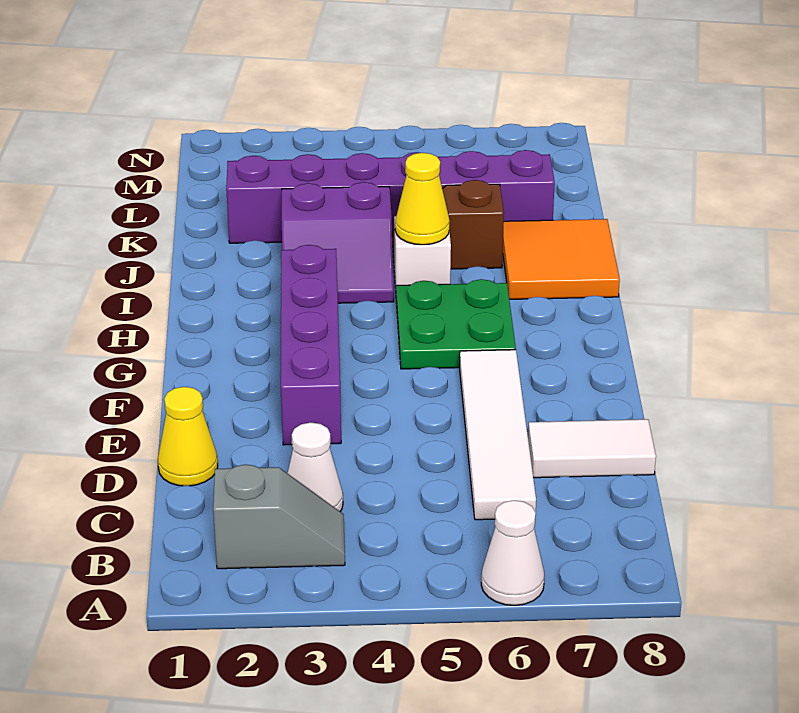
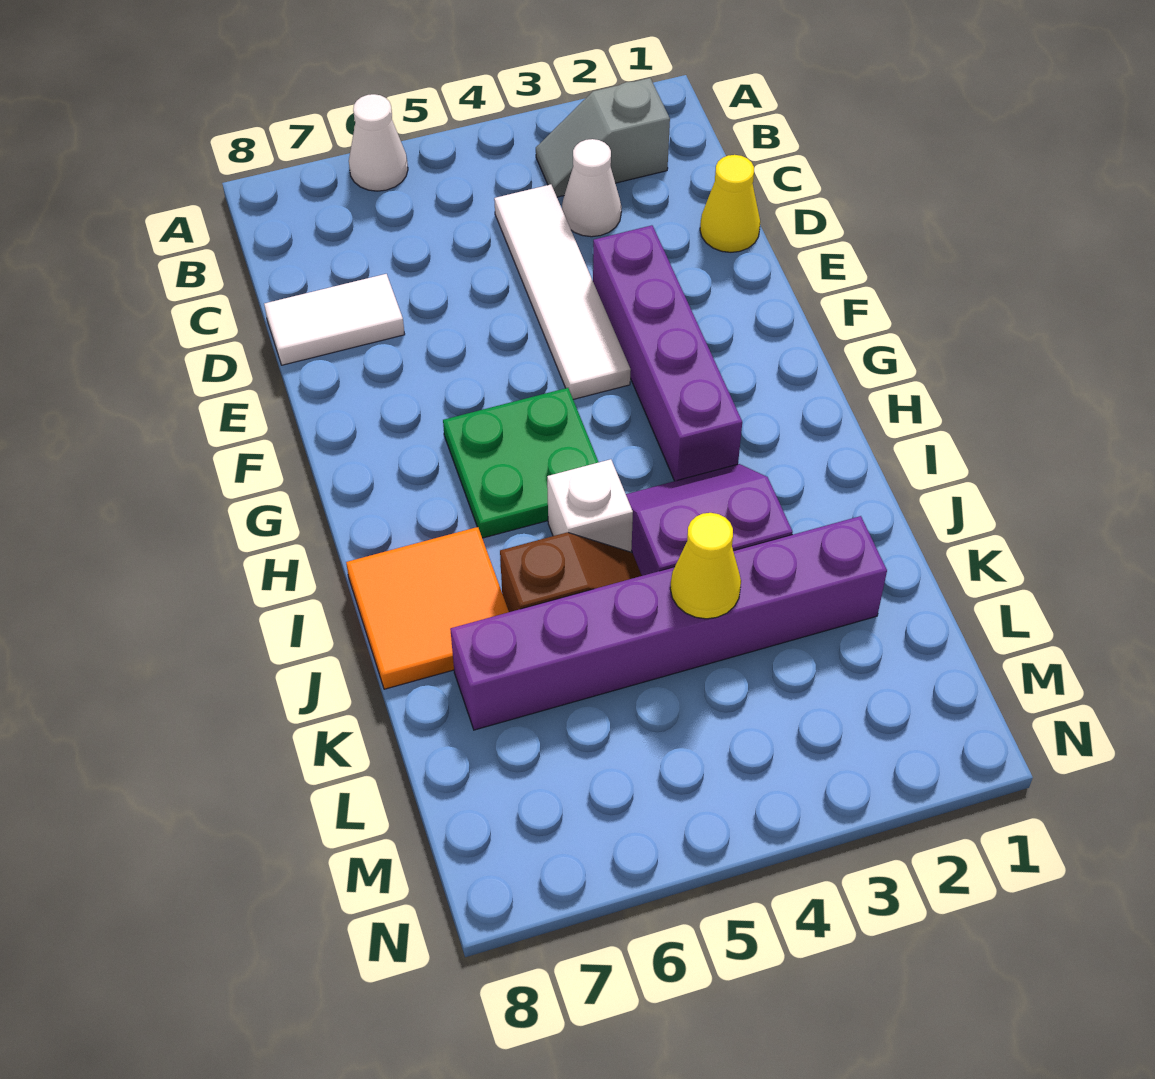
white tile C6:F6 level 1 -> white tile C4:F4 level 1
yellow cone I5 level 2 -> yellow cone K4 level 2

